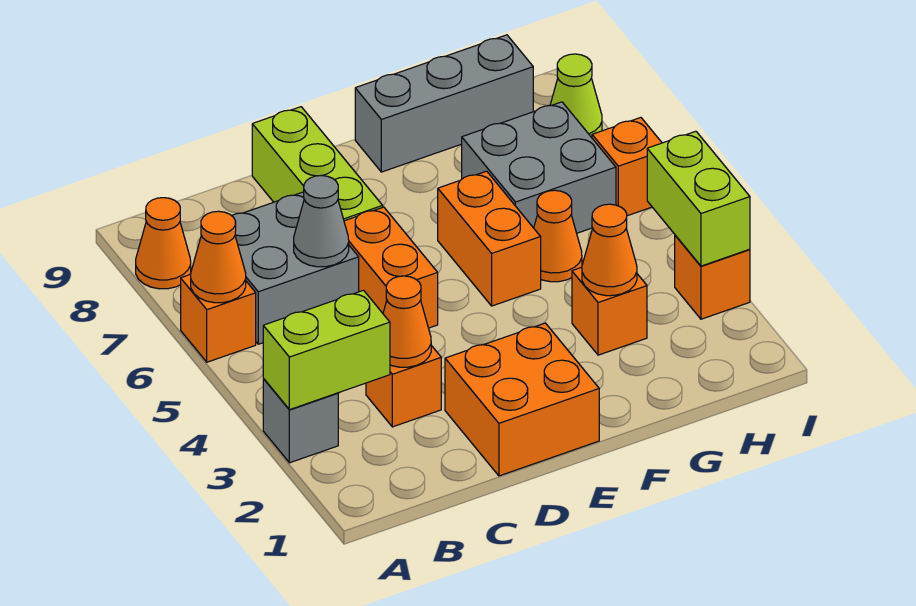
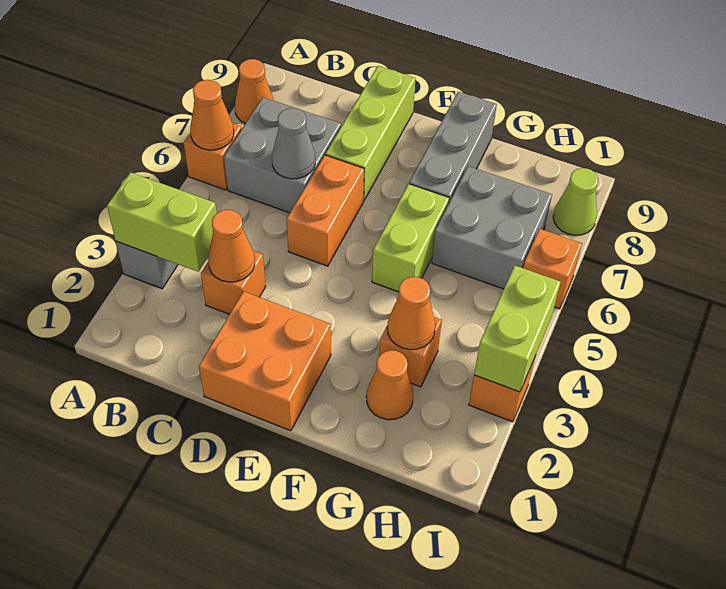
orange brick F5:F6 level 1 -> lime brick F5:F6 level 1
grey brick F9:H9 level 1 -> grey brick F7:F9 level 1
orange cone G5 level 1 -> orange cone G2 level 1

